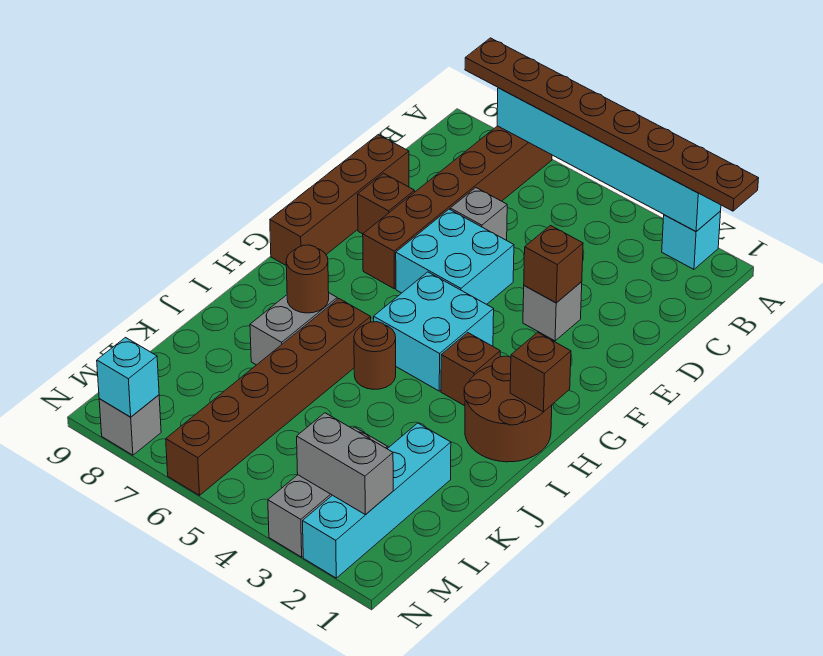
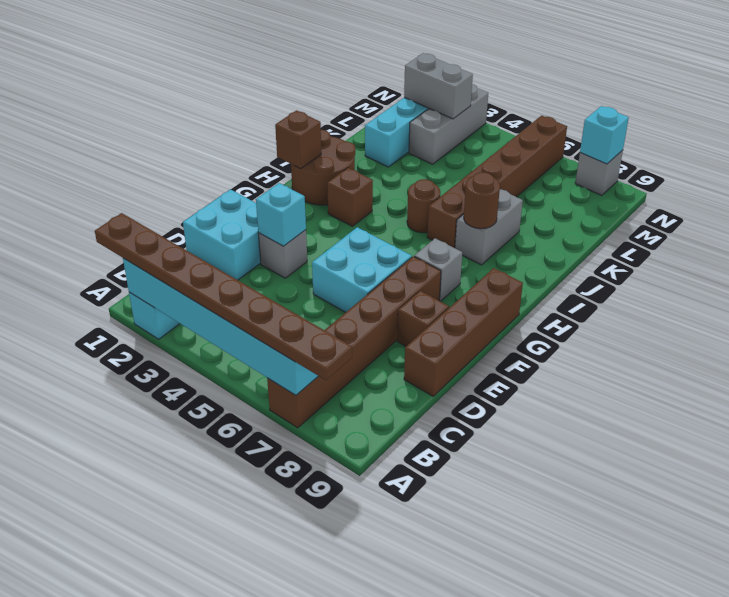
grey brick D6 level 1 -> grey brick G7 level 1
brown brick E3 level 2 -> cyan brick E3 level 2
cyan brick G4:H5 level 1 -> cyan brick D1:E2 level 1

